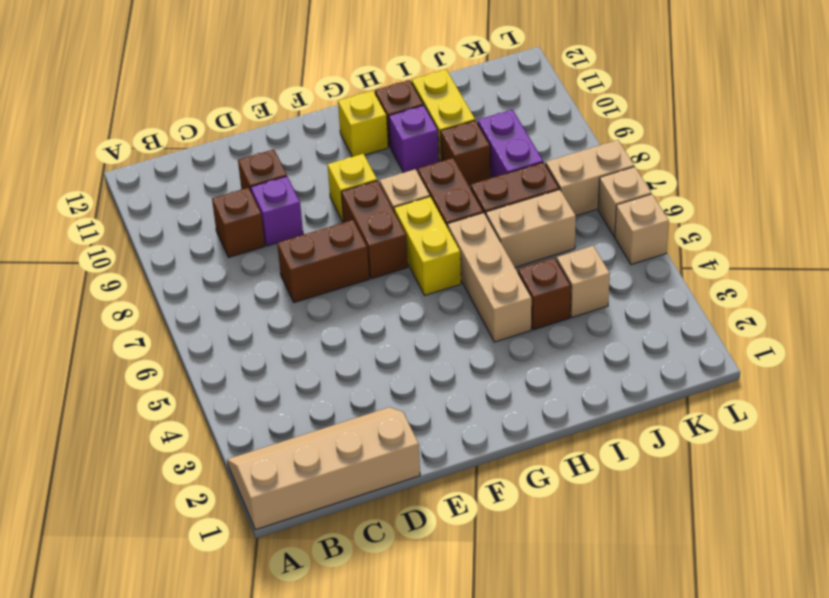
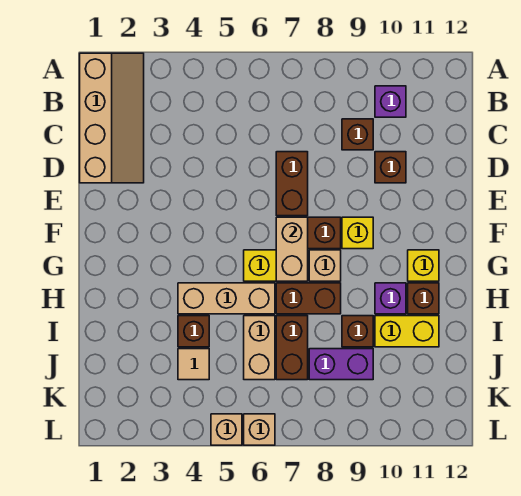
purple brick D9 level 1 -> purple brick B10 level 1
tan brick J4 level 1 -> tan tile J4 level 1
tan brick K7:L7 level 1 -> tan brick F7:G7 level 2

